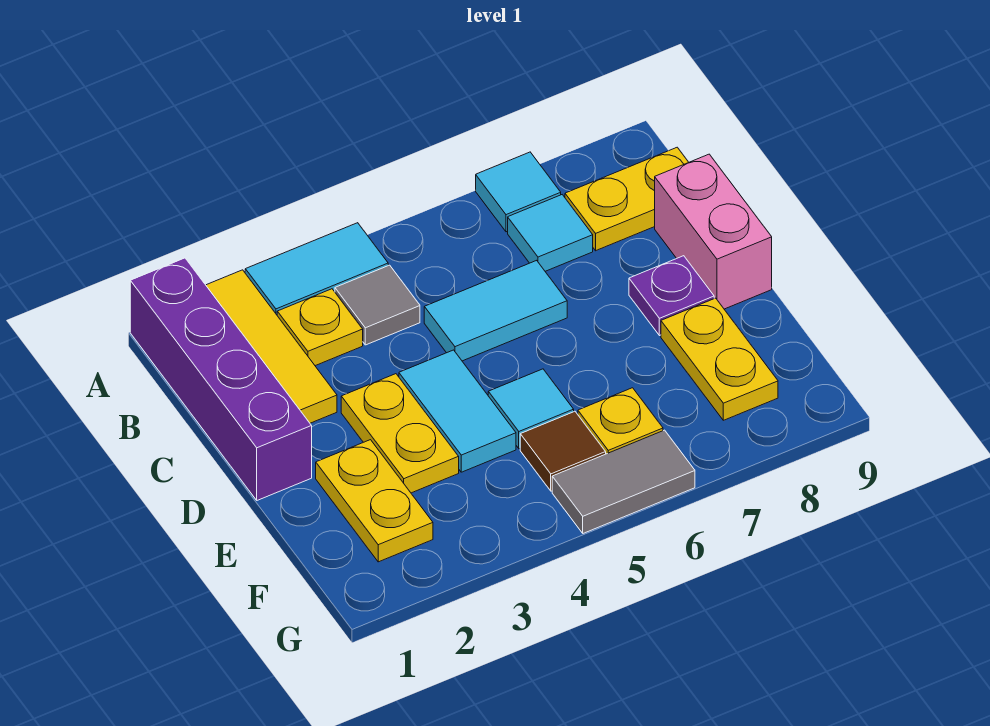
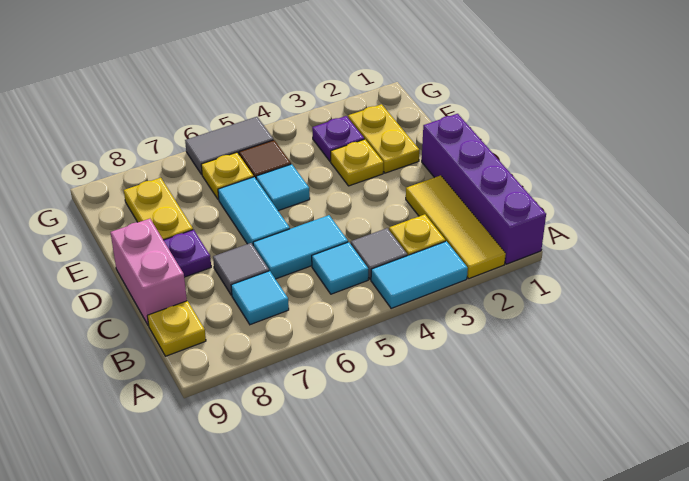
cyan tile A7 level 1 -> cyan tile B5 level 1
yellow plate B8:B9 level 1 -> yellow plate B9 level 1
none -> grey tile C7 level 1
yellow plate D3:E3 level 1 -> yellow plate E3 level 1
cyan tile D4:E4 level 1 -> cyan tile D6:E6 level 1
none -> purple plate F3 level 1

